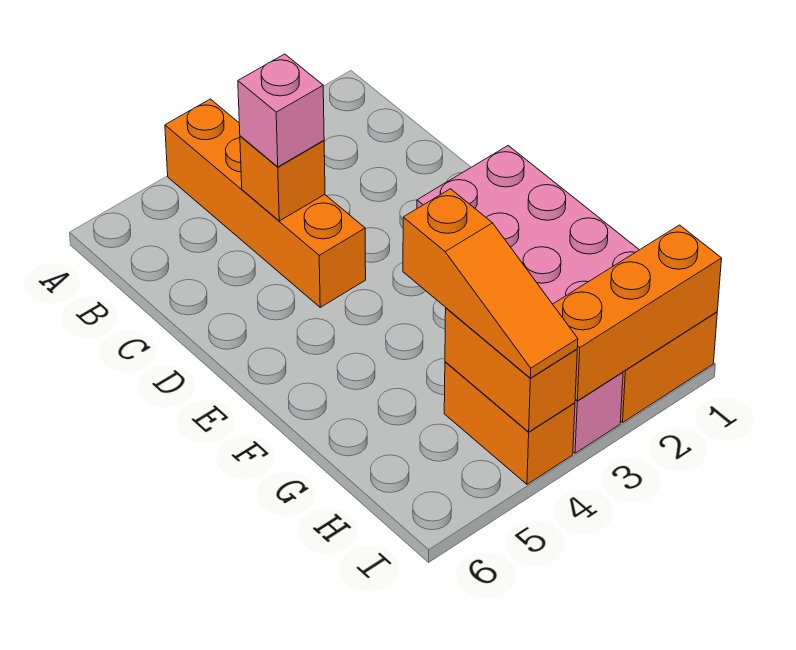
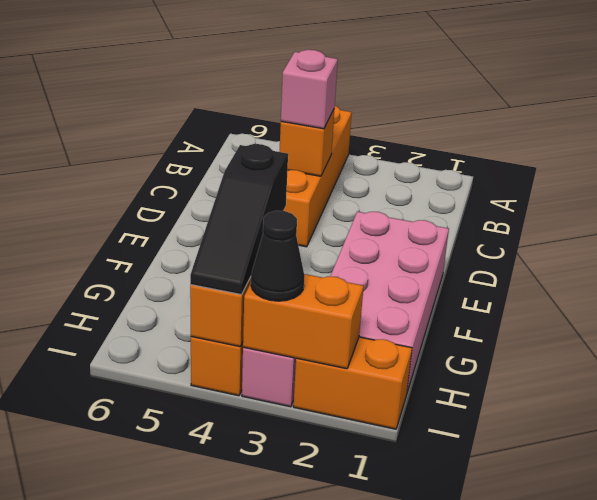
orange slope G4:I4 level 3 top G -> black slope G4:I4 level 3 top G
orange brick I1:I3 level 2 -> orange brick I2:I3 level 2
none -> black cone I3 level 3

